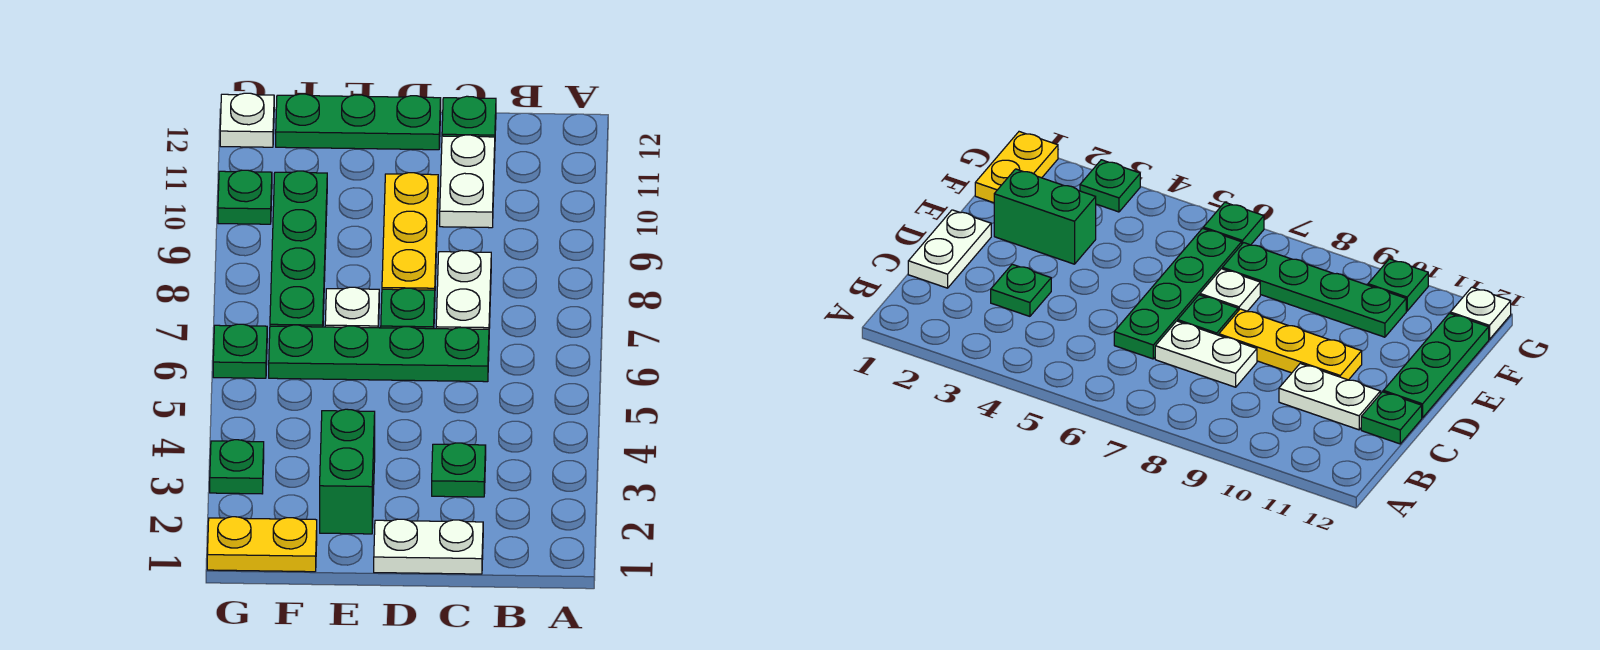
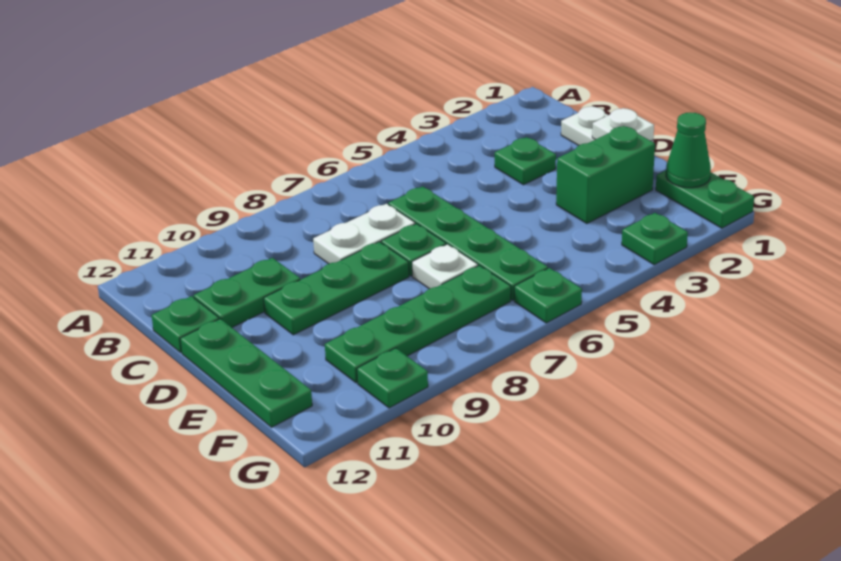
white plate C10:C11 level 1 -> green plate C10:C11 level 1
yellow plate D8:D10 level 1 -> green plate D8:D10 level 1
yellow plate F1:G1 level 1 -> green plate F1:G1 level 1
none -> green cone F1 level 2
white plate G12 level 1 -> white plate D1 level 2

